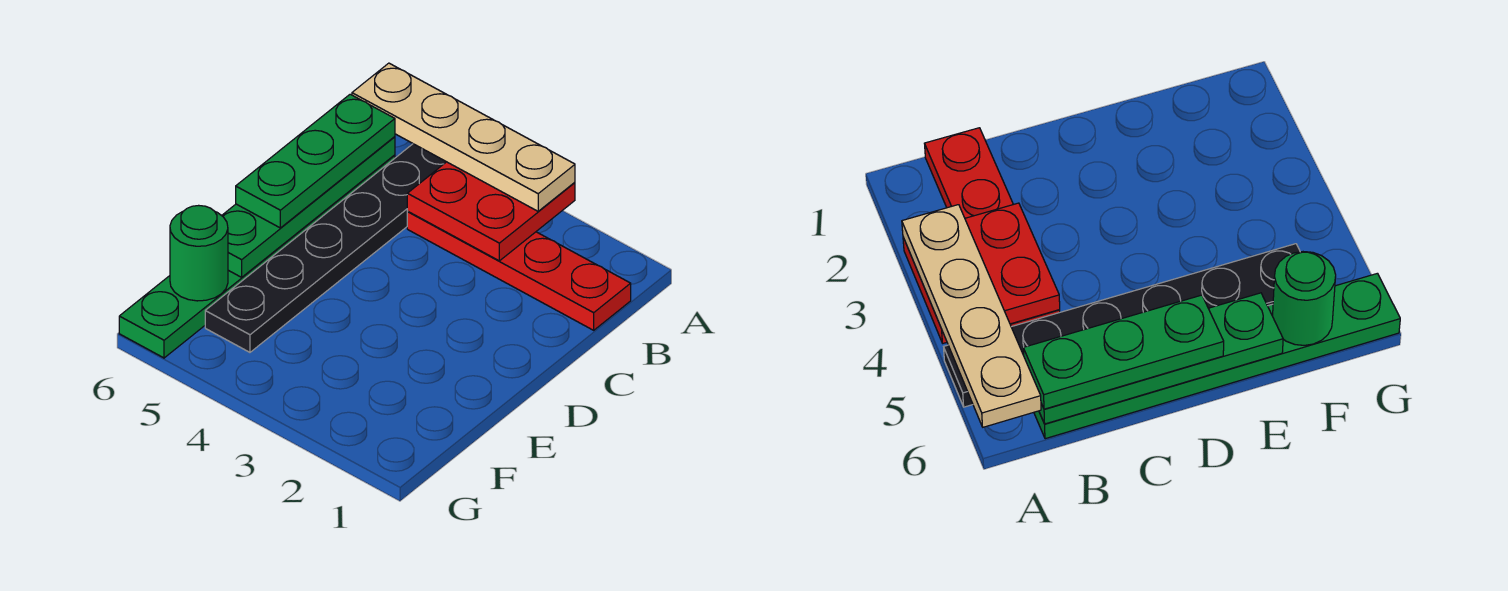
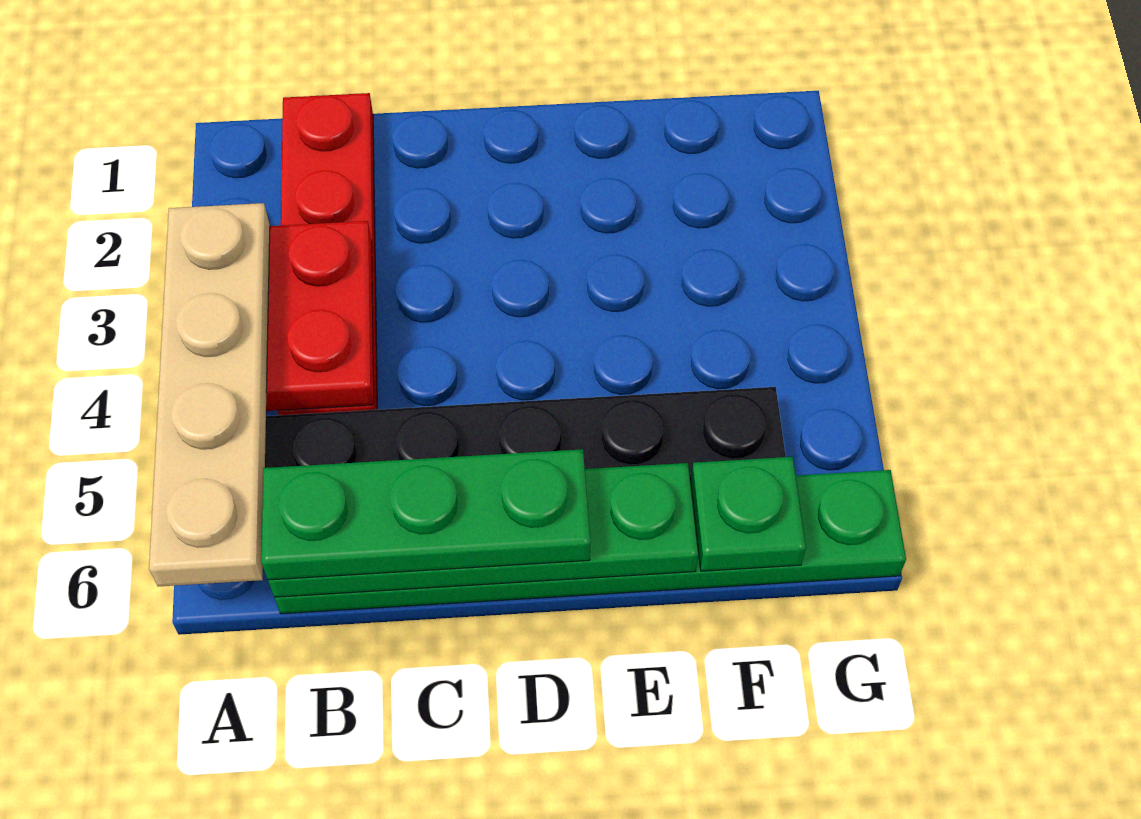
green round brick F6 level 2 -> green plate F6 level 2

